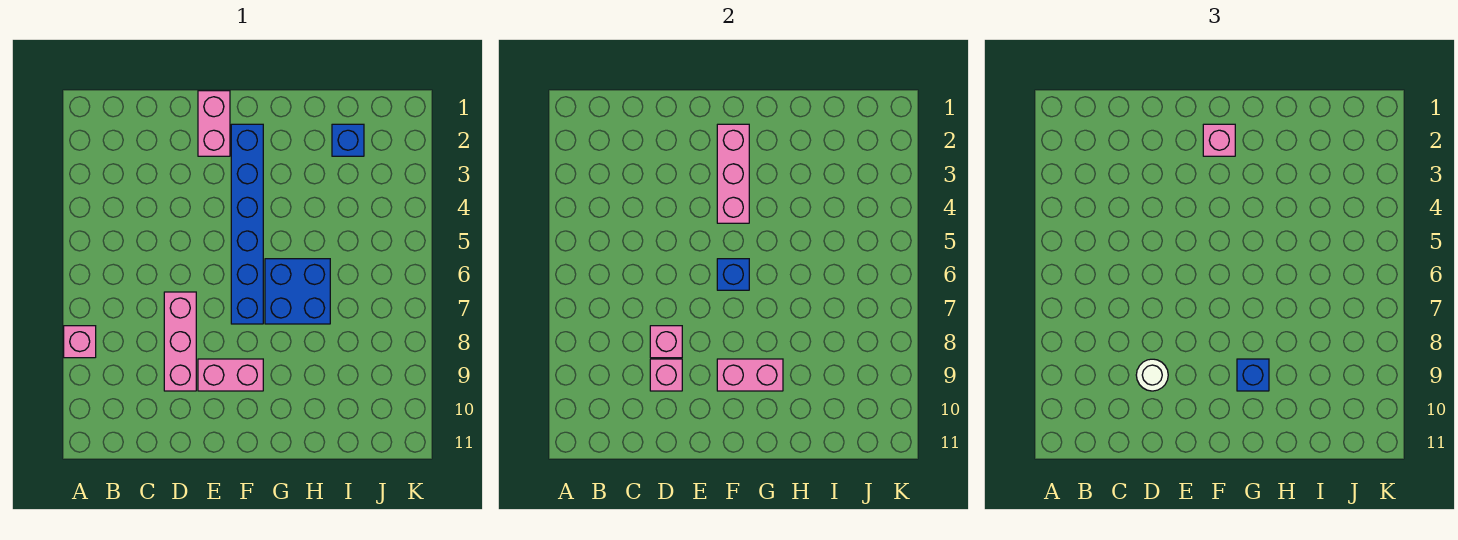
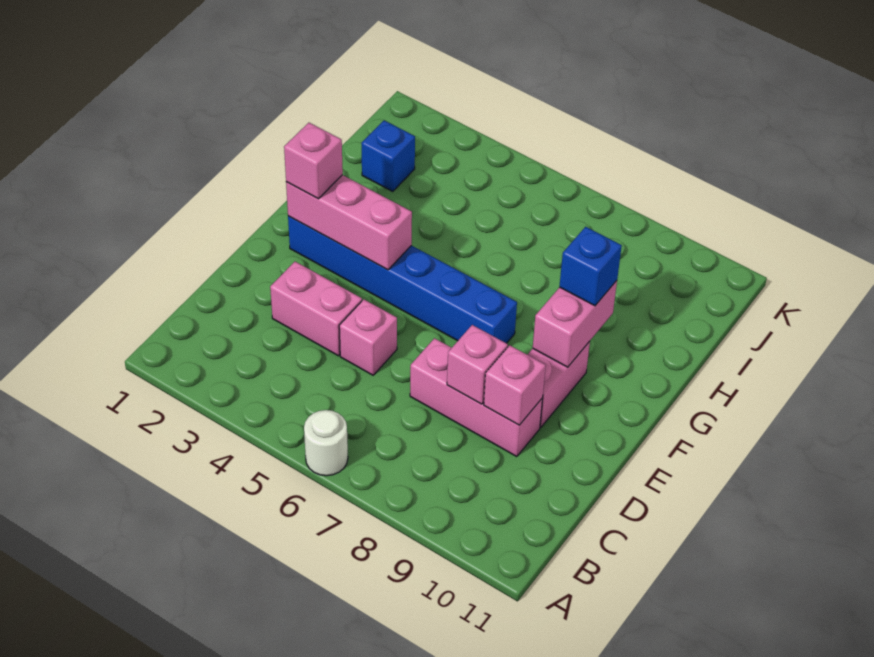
pink brick A8 level 1 -> pink brick D5 level 1
white round brick D9 level 3 -> white round brick A6 level 1
pink brick E1:E2 level 1 -> pink brick D3:D4 level 1
blue brick F6 level 2 -> none
blue brick G6:H7 level 1 -> none

